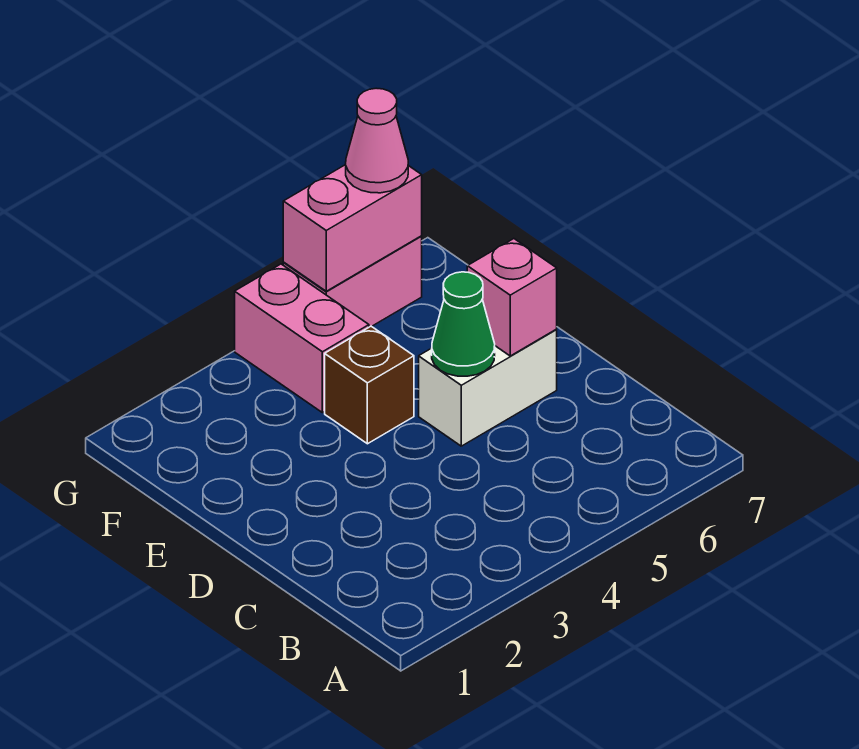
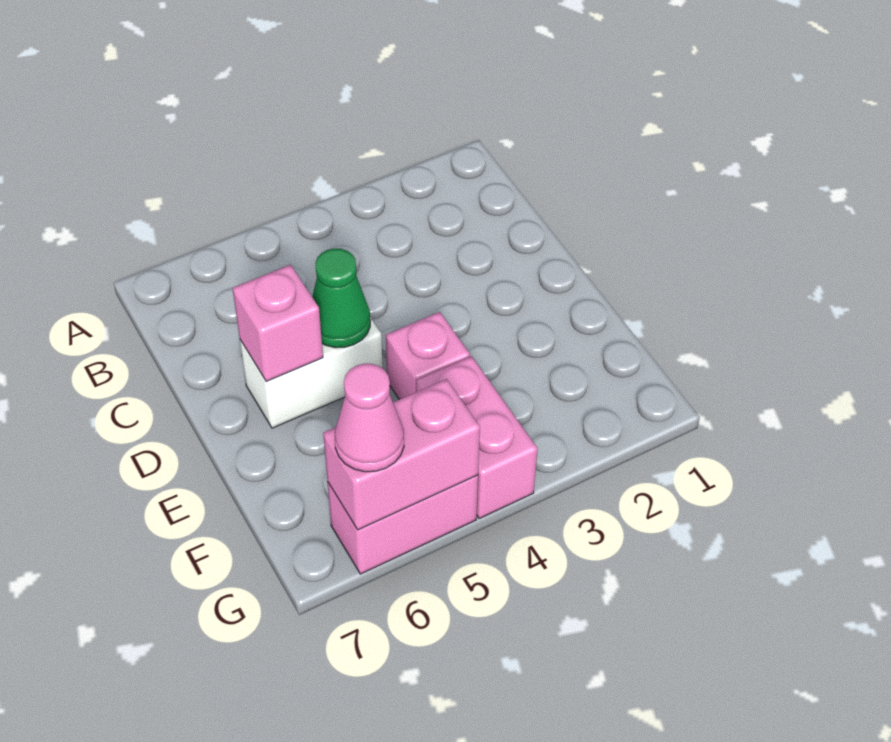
brown brick E4 level 1 -> pink brick E4 level 1

